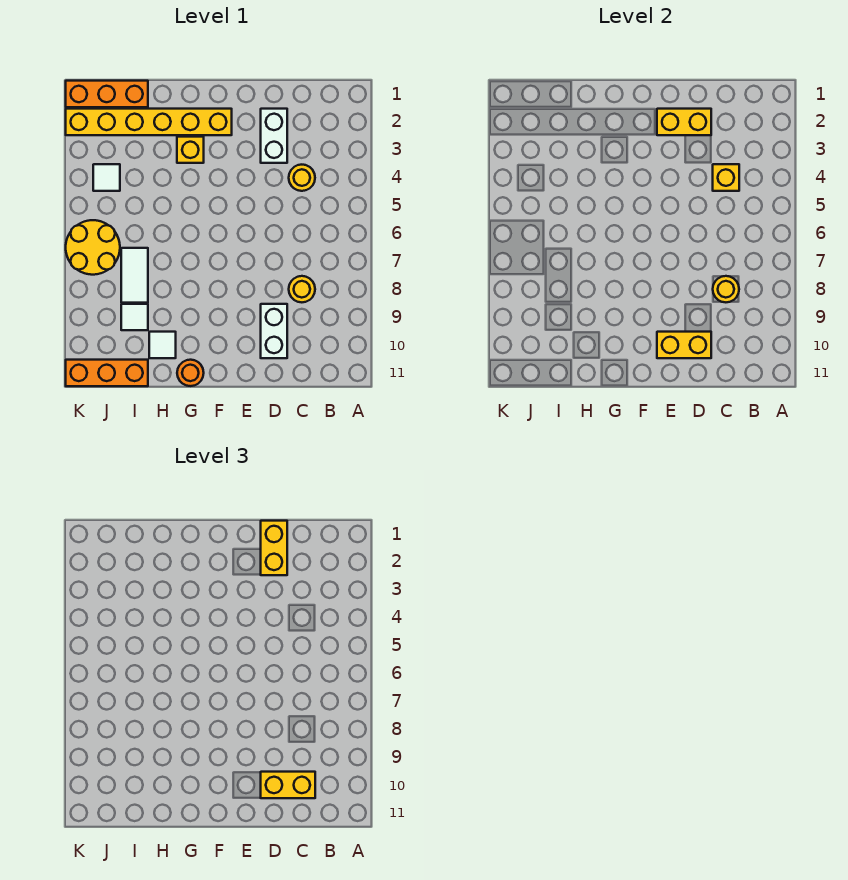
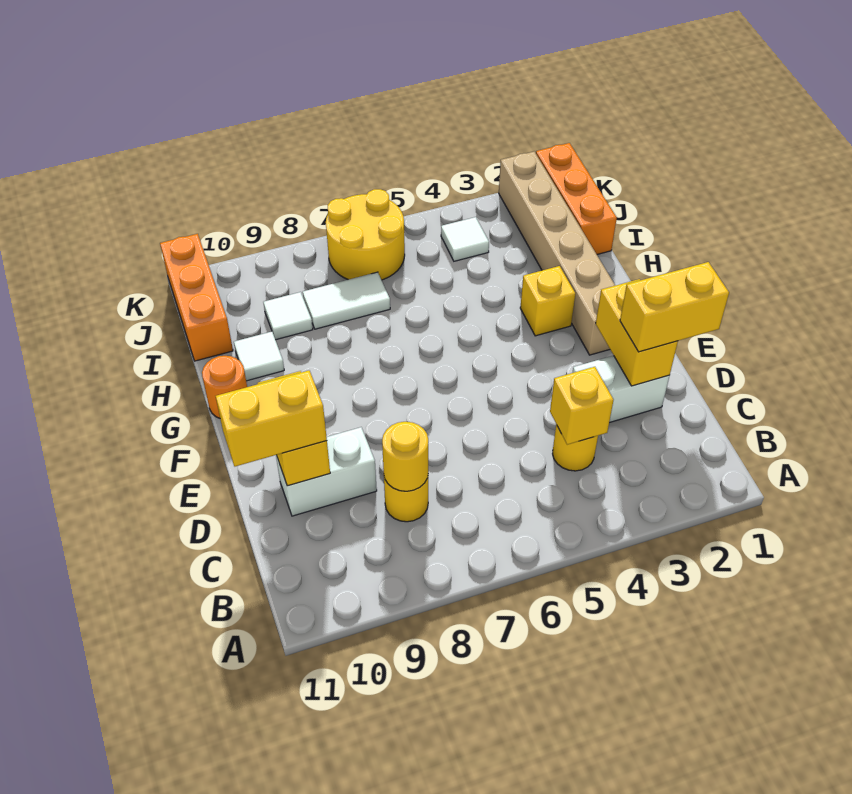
yellow brick C10:D10 level 3 -> yellow brick D10:D11 level 3
yellow brick F2:K2 level 1 -> tan brick F2:K2 level 1

